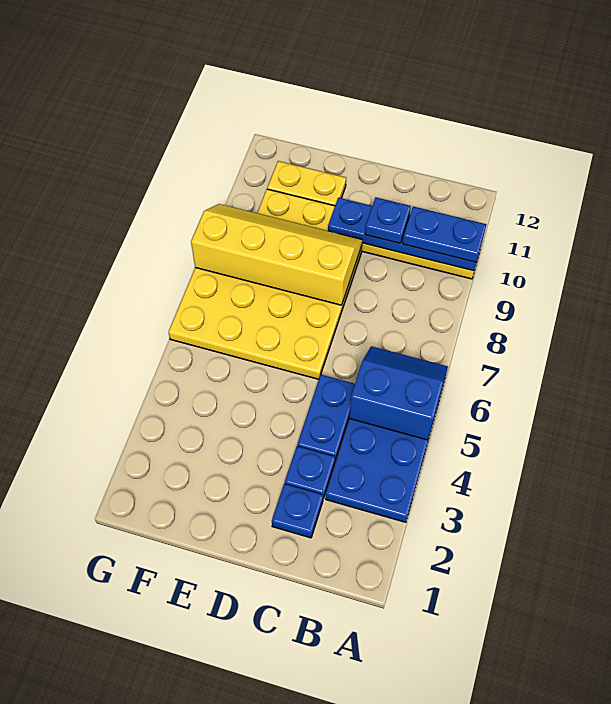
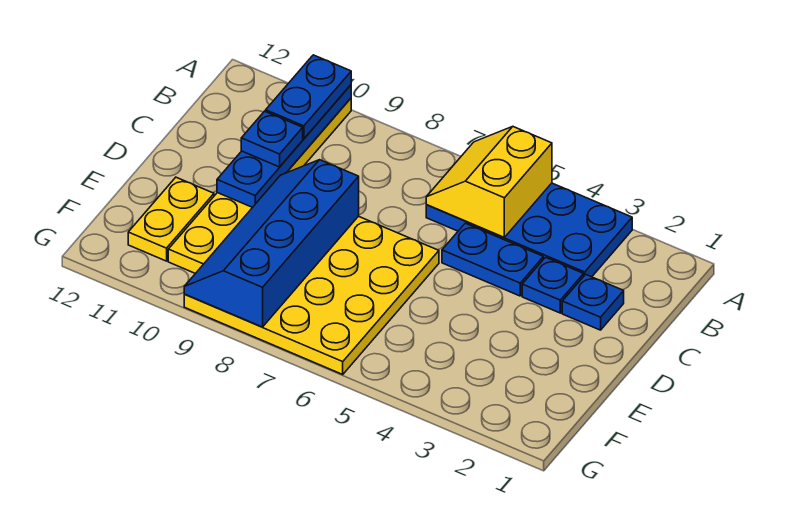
blue slope A5:B6 level 2 top 5 -> yellow slope A5:B6 level 2 top 5
yellow slope D8:G9 level 2 top 8 -> blue slope D8:G9 level 2 top 8

